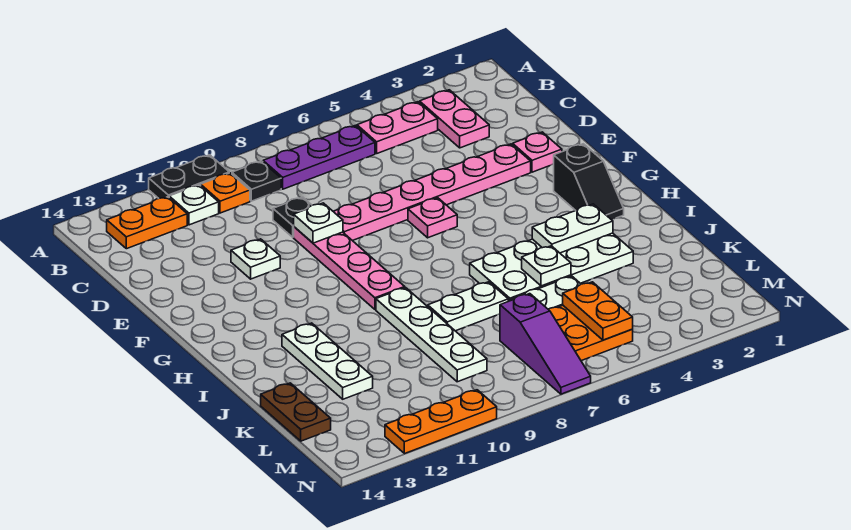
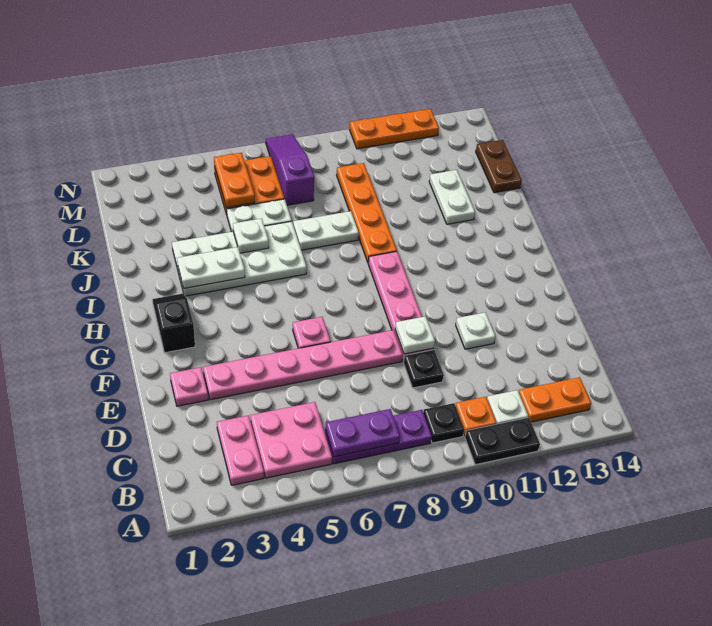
pink plate B4:B5 level 1 -> pink plate B4:C5 level 1
none -> purple plate B6:B7 level 2
white plate I9:L9 level 1 -> orange plate I9:L9 level 1
white plate I12:K12 level 1 -> white plate J12:K12 level 1

